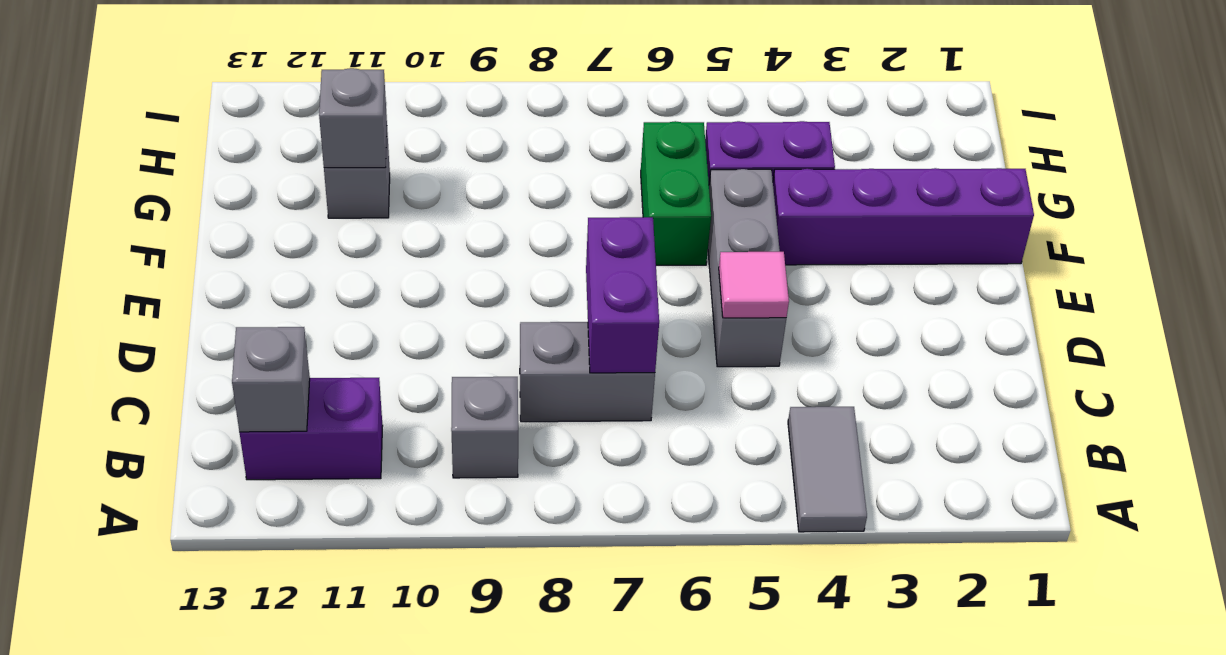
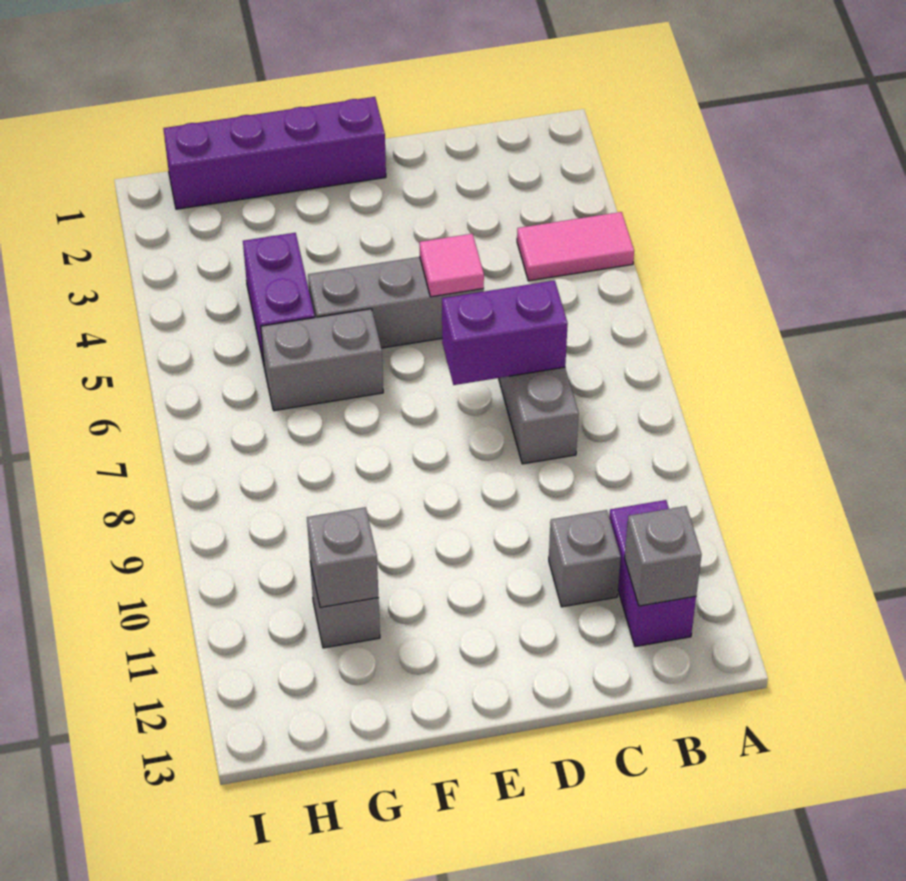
grey tile A4:B4 level 1 -> pink tile A4:B4 level 1
grey brick B9 level 1 -> grey brick C11 level 1
purple brick F1:F4 level 1 -> purple brick E1:H1 level 1
green brick F6:G6 level 1 -> grey brick F6:G6 level 1

